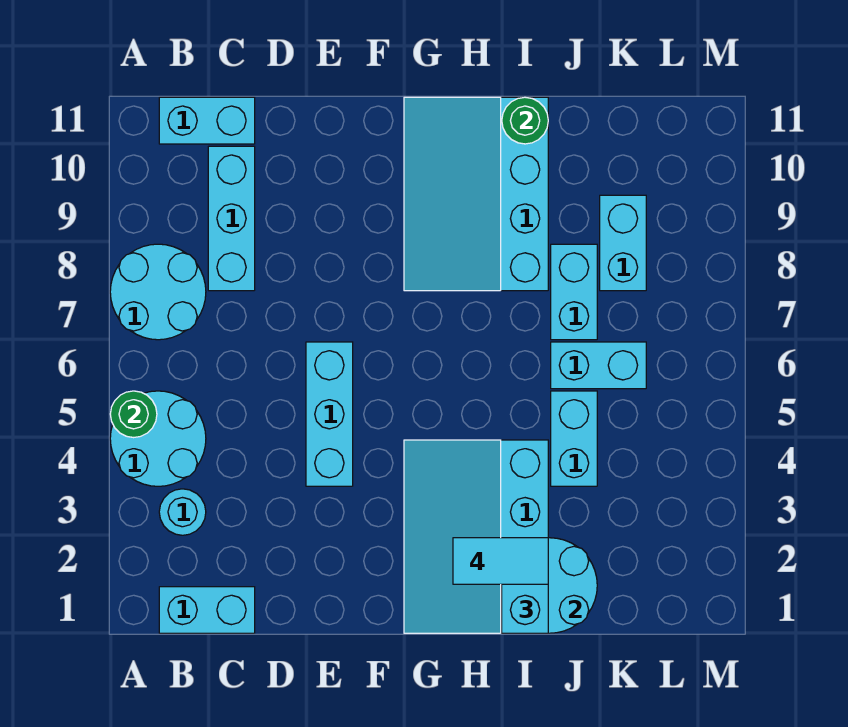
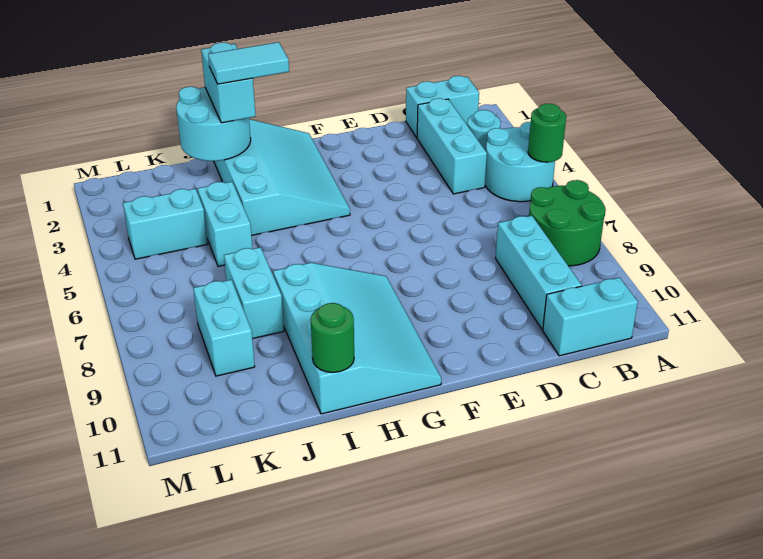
cyan round brick A7:B8 level 1 -> green round brick A7:B8 level 1
cyan brick E4:E6 level 1 -> cyan brick C2:C4 level 1
cyan brick J6:K6 level 1 -> cyan brick K4:L4 level 1

